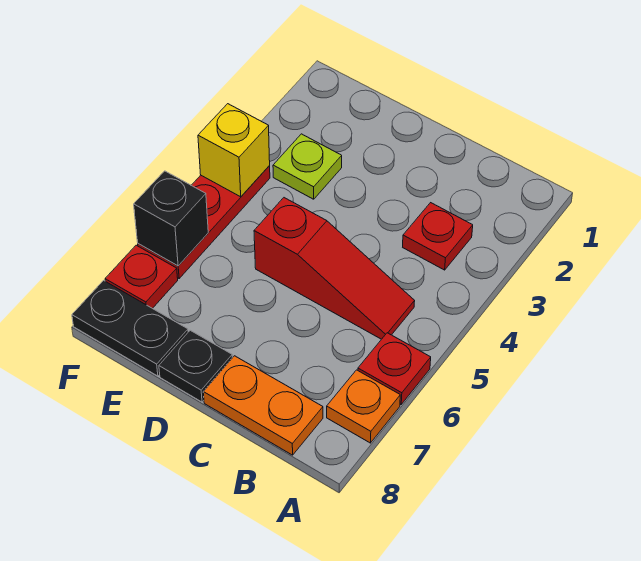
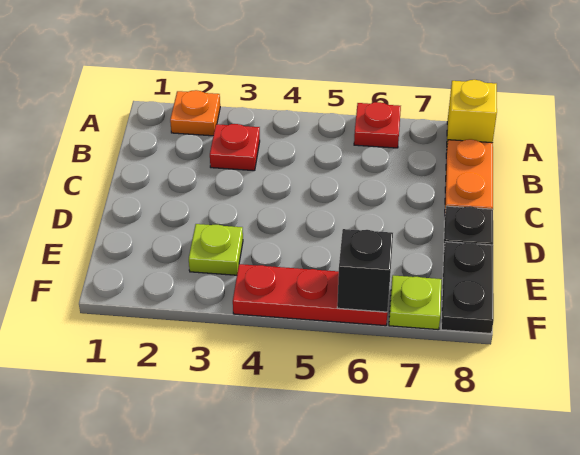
orange plate A7 level 1 -> orange plate A2 level 1
red slope B5:D5 level 1 top D -> none
yellow brick F4 level 2 -> yellow brick A8 level 1
red plate F7 level 1 -> lime plate F7 level 1

